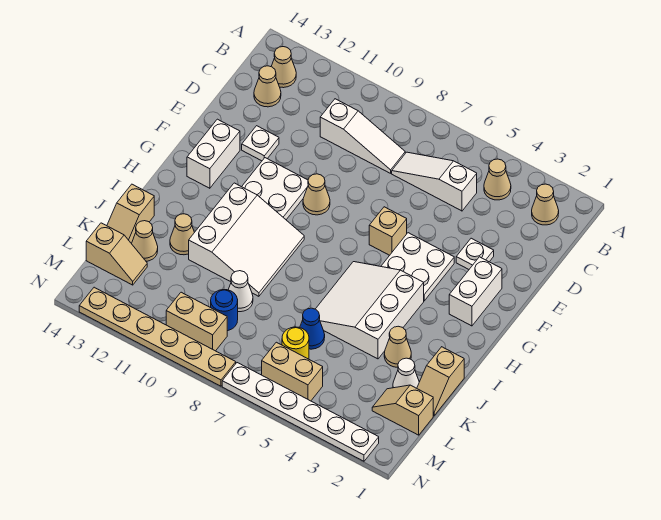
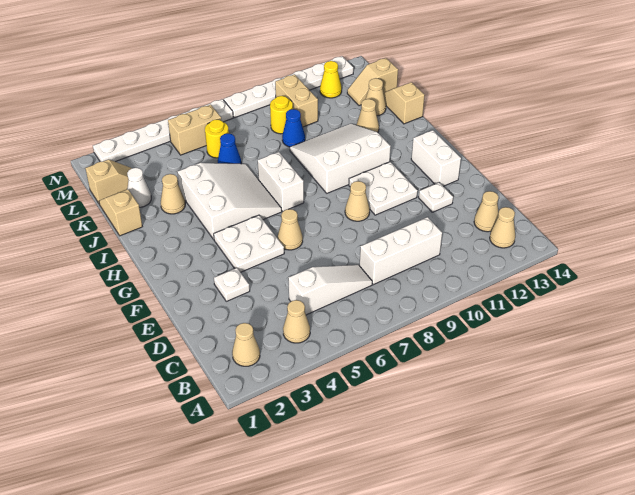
white slope C8:C10 level 1 top 10 -> white brick C8:C10 level 1
white brick F2:G2 level 1 -> white brick H7:I7 level 1
tan brick F6 level 1 -> tan cone F6 level 1
white slope H9:J11 level 1 top 11 -> white slope H9:J11 level 1 top H
white cone K9 level 1 -> blue cone K9 level 1
blue round brick L9 level 1 -> yellow round brick L9 level 1
tan brick M9:M10 level 1 -> tan brick L10:M10 level 1
none -> yellow cone M12 level 1
tan plate N8:N13 level 1 -> white plate N8:N13 level 1

